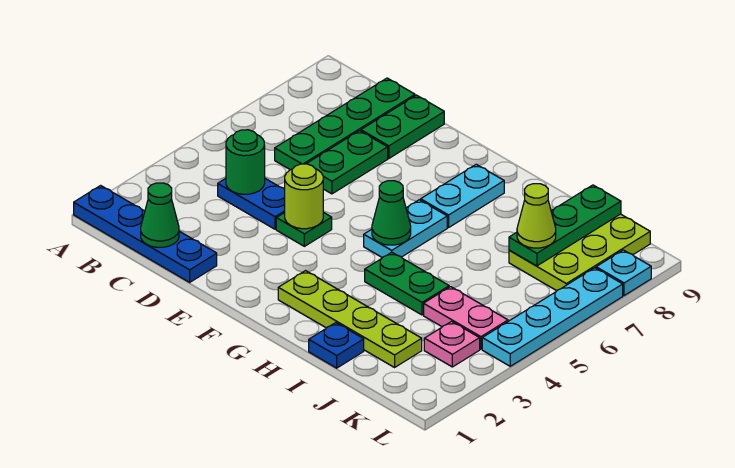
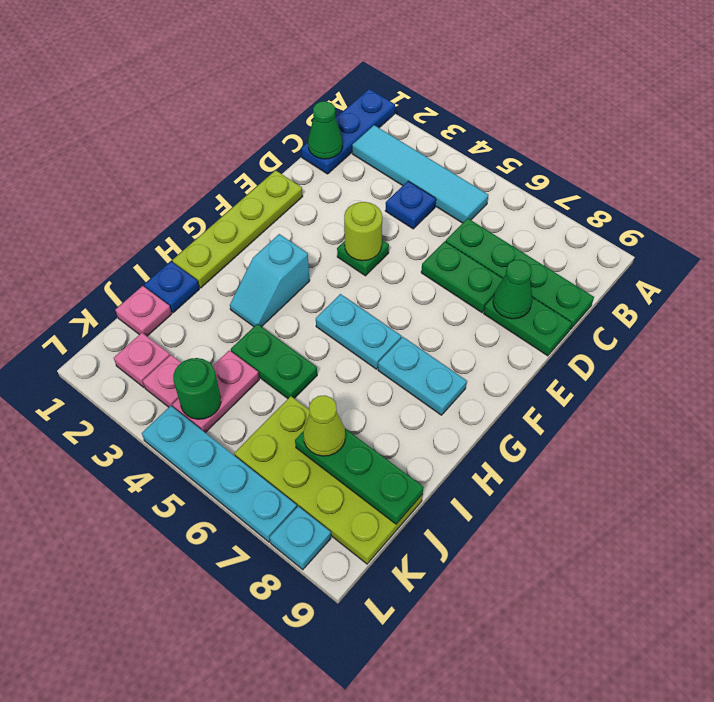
blue plate A1:D1 level 1 -> blue plate A1:C1 level 1
none -> cyan tile B2:B5 level 1
blue plate C4:D4 level 1 -> blue plate C4 level 1
green round brick C4 level 2 -> green round brick K4 level 2
lime plate G2:J2 level 1 -> lime plate E1:H1 level 1
none -> cyan slope G3:H3 level 1 top G
green cone G5 level 2 -> green cone D8 level 2
green plate H4:I4 level 1 -> green plate I4:I5 level 1
none -> pink plate J1 level 1
lime plate J7:K9 level 1 -> lime plate J6:K9 level 1
none -> pink plate K2 level 1

